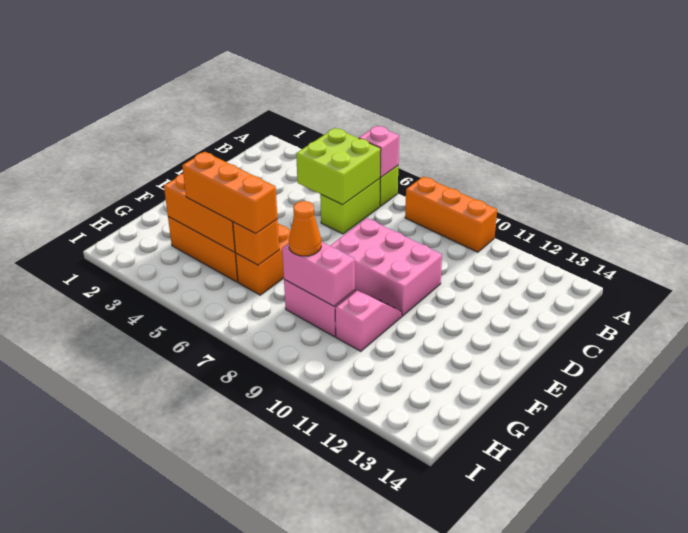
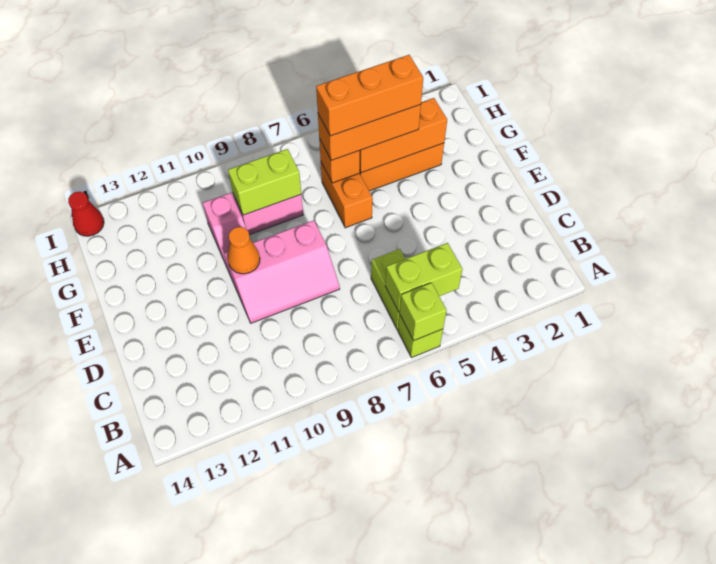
pink brick A6 level 2 -> lime brick A6 level 2
orange brick A8:A10 level 1 -> orange brick G4:G6 level 4
lime brick B5:C6 level 2 -> lime brick B5:B6 level 2
pink brick D8:E10 level 1 -> pink slope D8:E10 level 1 top E
pink brick G8:G9 level 2 -> lime brick G8:G9 level 2
orange cone G8 level 3 -> orange cone E10 level 2
none -> red cone I14 level 1

